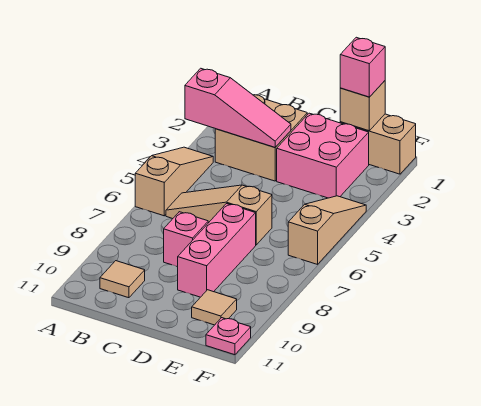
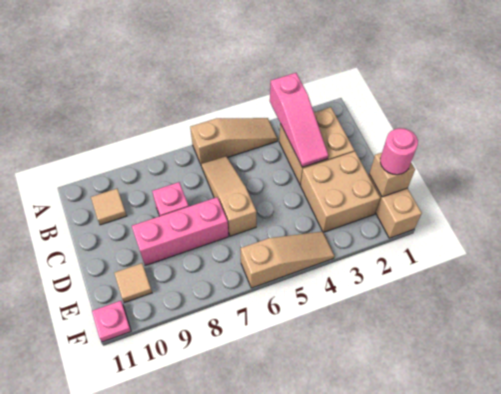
pink brick D2:E3 level 1 -> tan brick D2:E3 level 1
pink brick E1 level 3 -> pink round brick E1 level 3

